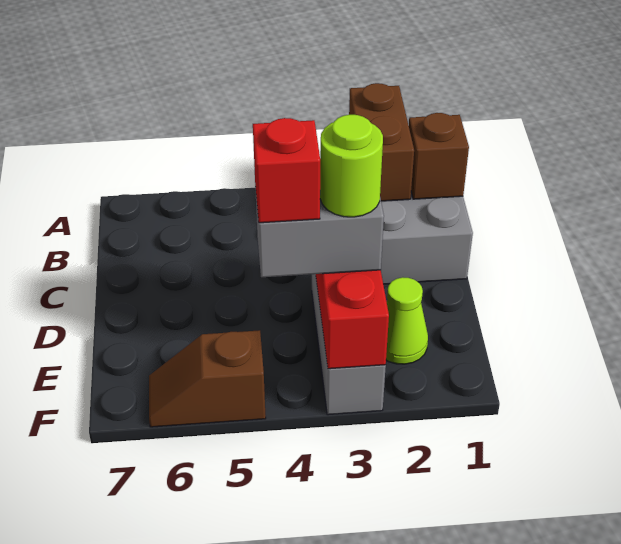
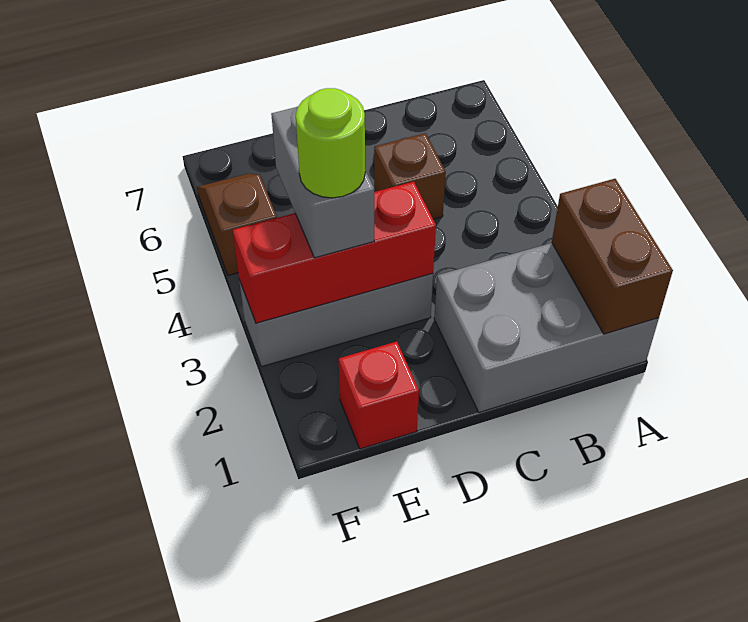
brown brick A2:B2 level 2 -> brown brick A1:A2 level 2
brown brick B1 level 2 -> brown brick C5 level 1
lime cone E2 level 1 -> none
red brick E4 level 4 -> red brick E1 level 1

